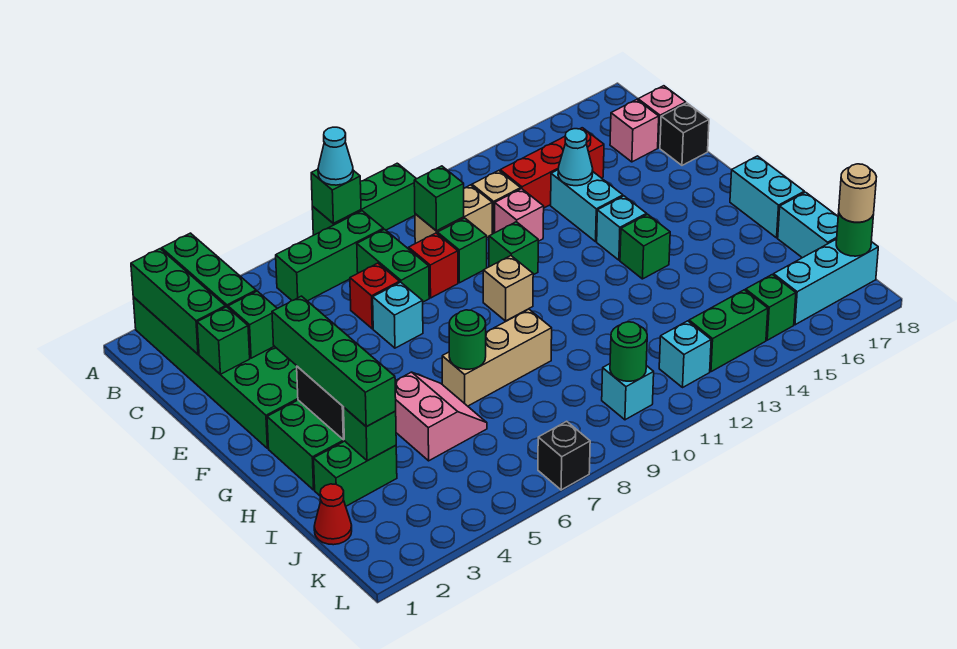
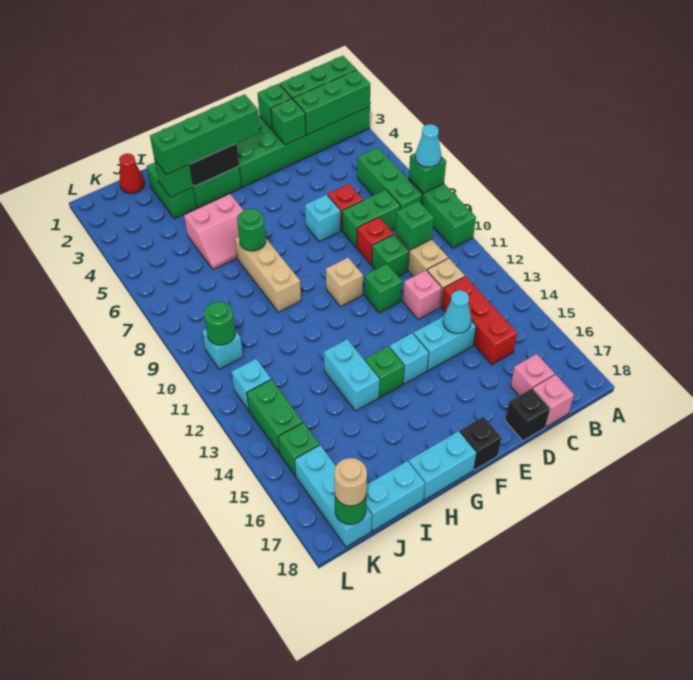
none -> cyan brick H13:H14 level 1
black brick L7 level 1 -> black brick F18 level 1

